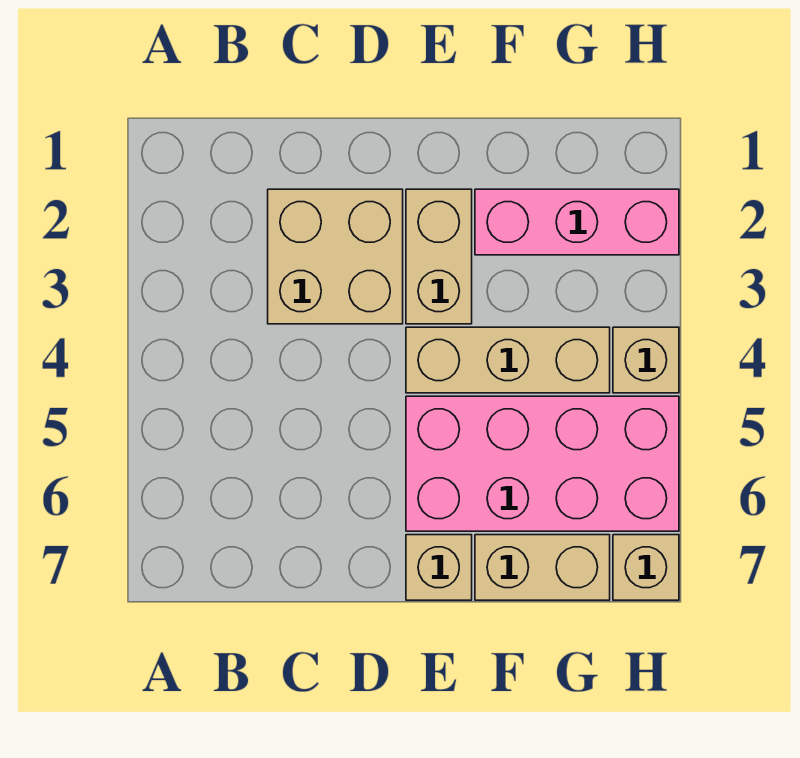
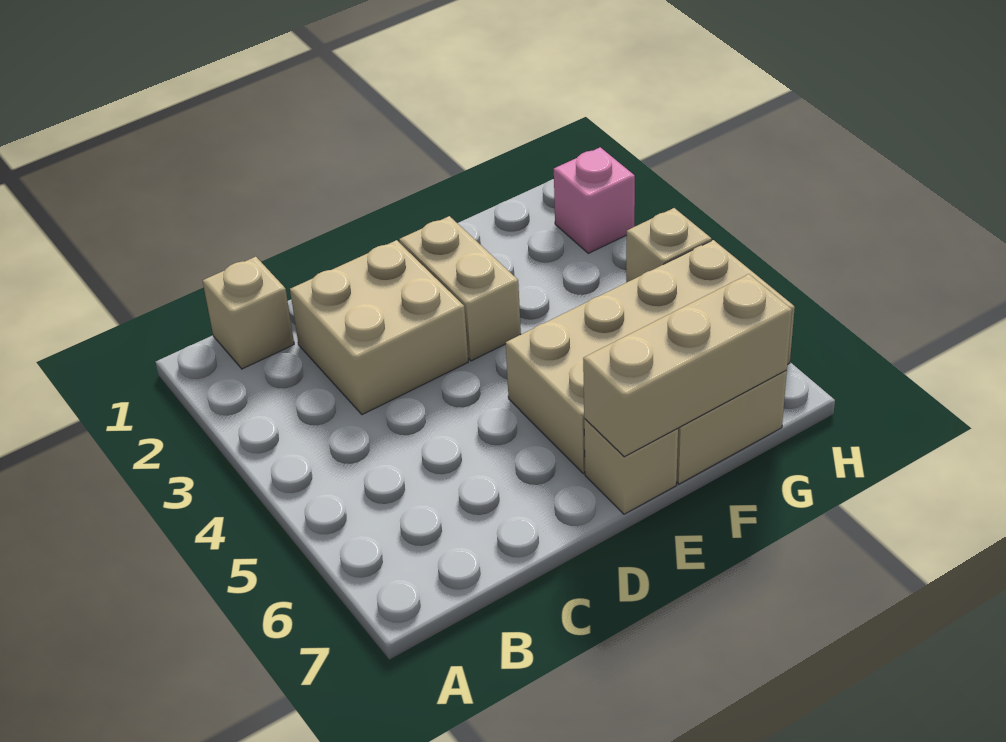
tan brick E4:G4 level 1 -> tan brick E7:G7 level 2
pink brick E5:H6 level 1 -> tan brick E5:H6 level 1
pink brick F2:H2 level 1 -> pink brick H2 level 1
tan brick H7 level 1 -> tan brick B1 level 1

